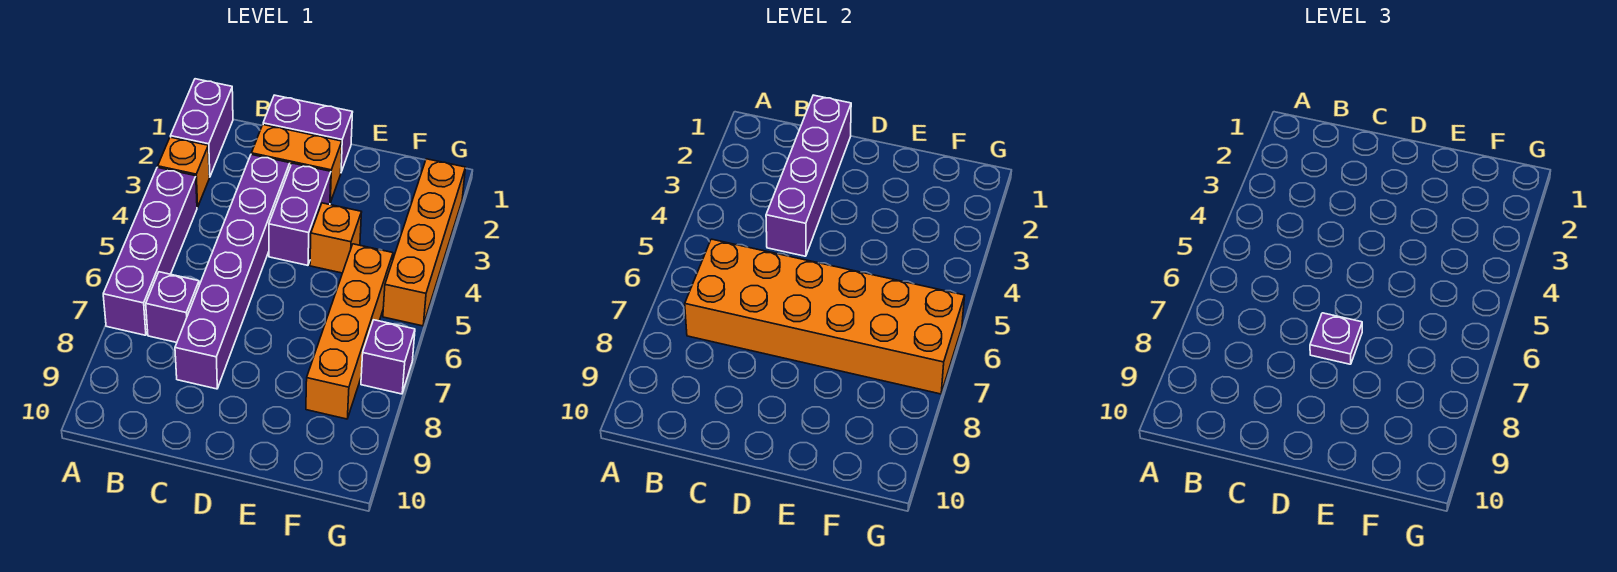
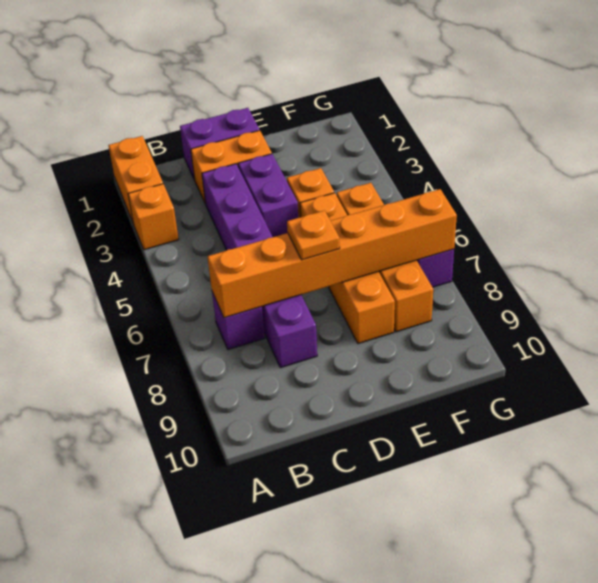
purple brick A1:A2 level 1 -> orange brick A1:A2 level 1
purple brick A4:A7 level 1 -> none
orange brick B6:G7 level 2 -> orange brick B7:G7 level 2
purple brick C1:C4 level 2 -> none
purple plate D7 level 3 -> orange plate D7 level 3
orange brick G2:G5 level 1 -> orange brick E5:E8 level 1

